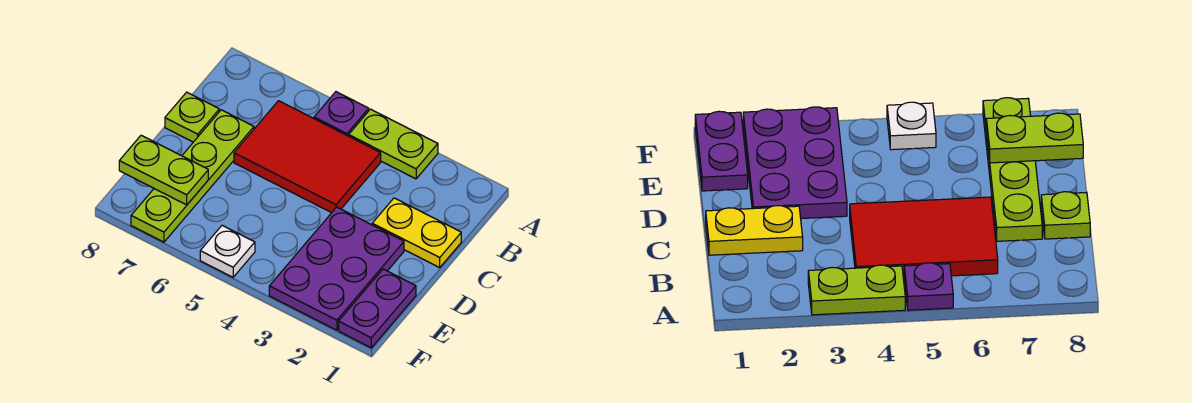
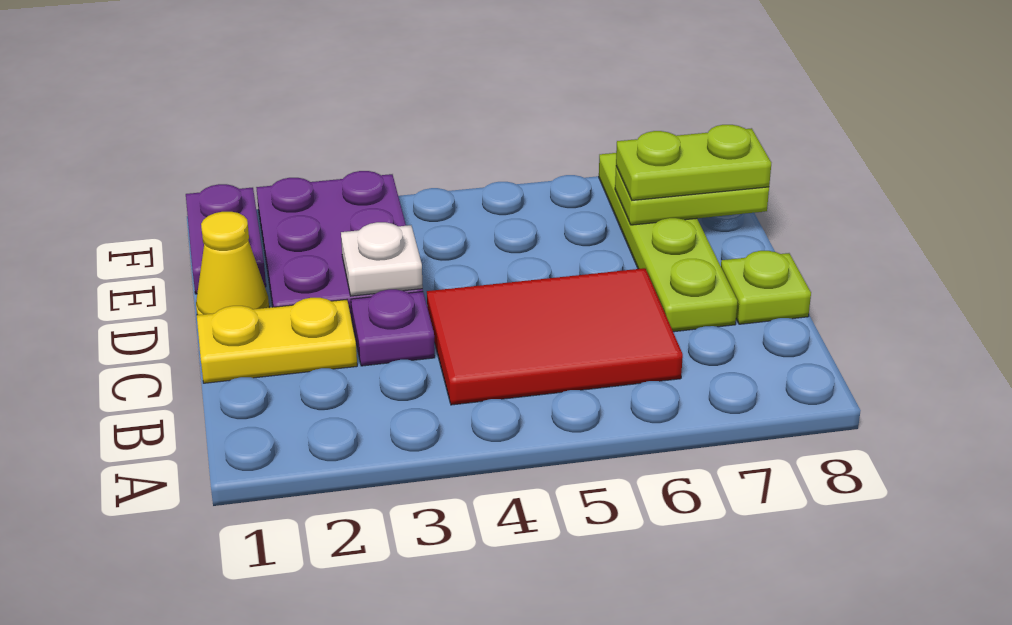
lime plate A3:A4 level 1 -> lime plate E7:E8 level 3
purple plate A5 level 1 -> purple plate C3 level 1
none -> yellow cone D1 level 1
white plate F5 level 1 -> white plate D3 level 2

